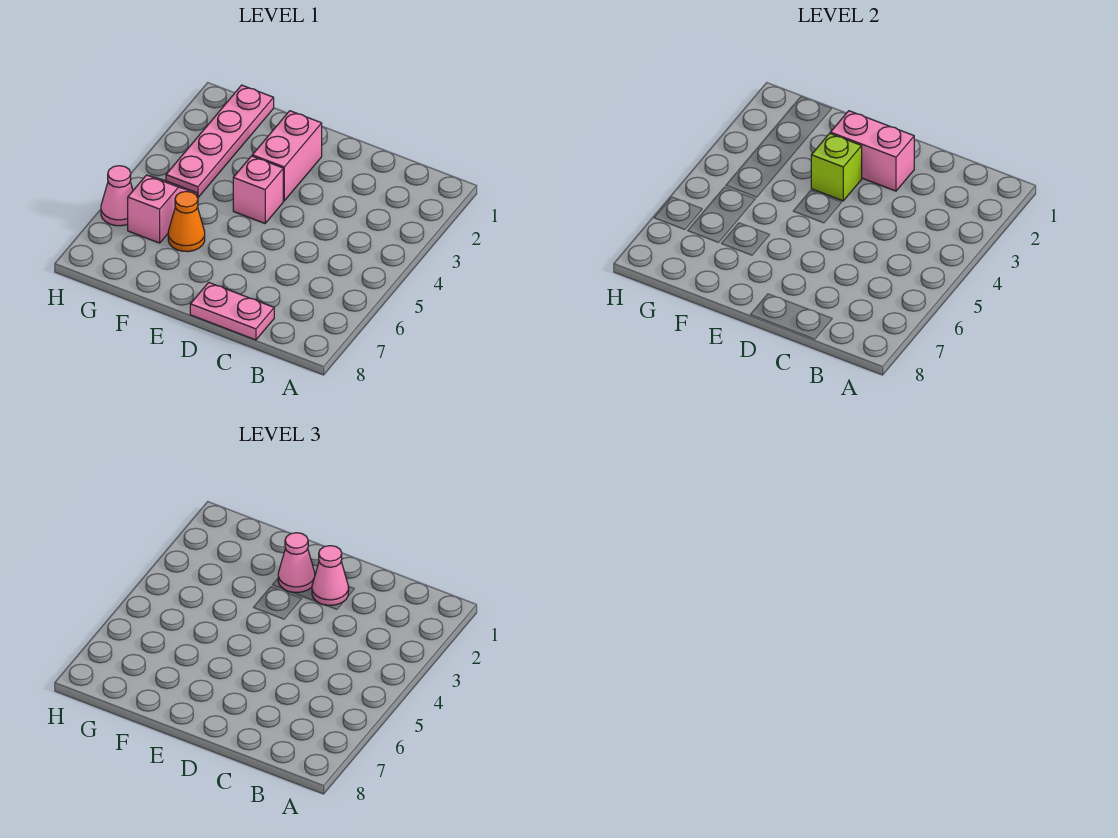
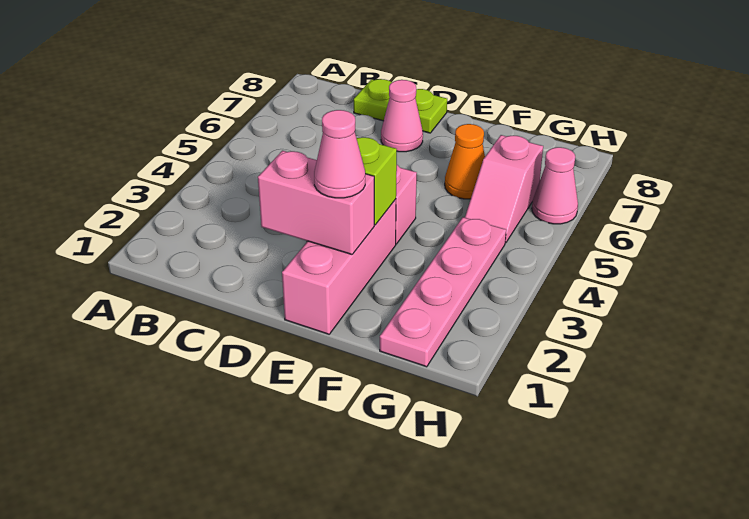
pink plate C8:D8 level 1 -> lime plate C8:D8 level 1
pink cone D2 level 3 -> pink cone D7 level 1
pink brick E2:E3 level 1 -> pink brick E1:E3 level 1

